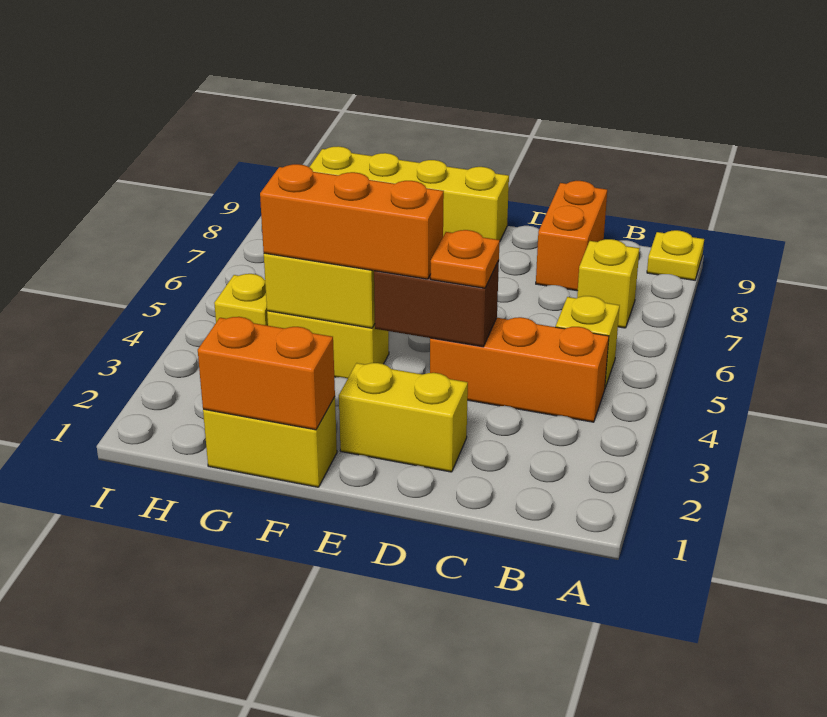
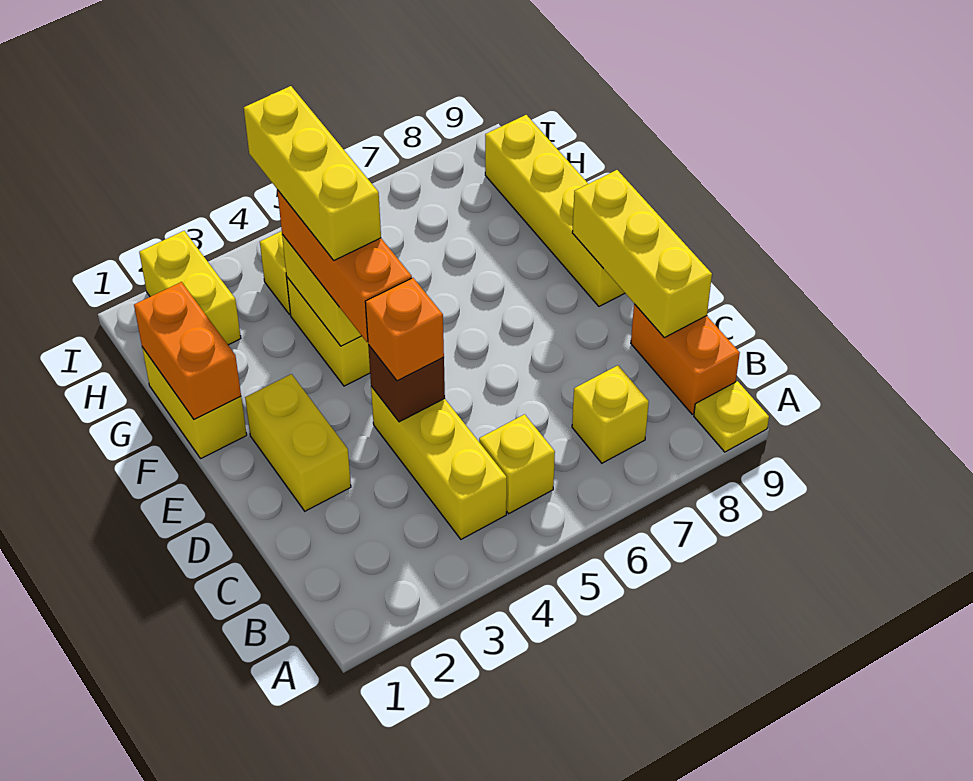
orange brick B4:D4 level 1 -> yellow brick B4:D4 level 1
orange brick C8:C9 level 1 -> orange brick B9:C9 level 1
none -> yellow brick C9:E9 level 2
brown brick D4:E4 level 2 -> brown brick D4 level 2
orange plate D4 level 3 -> orange brick D4 level 3
none -> yellow brick F4:H4 level 4
none -> yellow brick H2:I2 level 1

